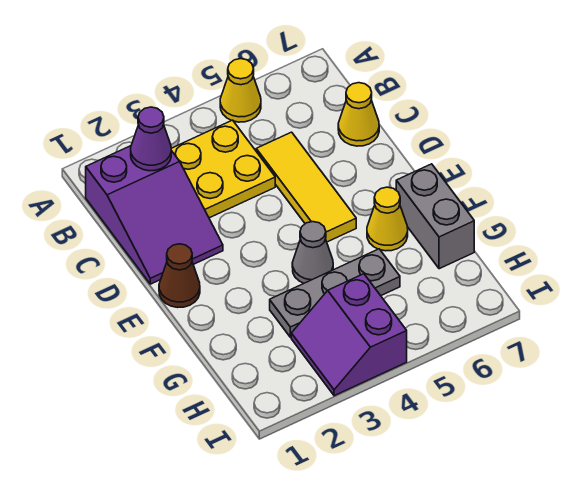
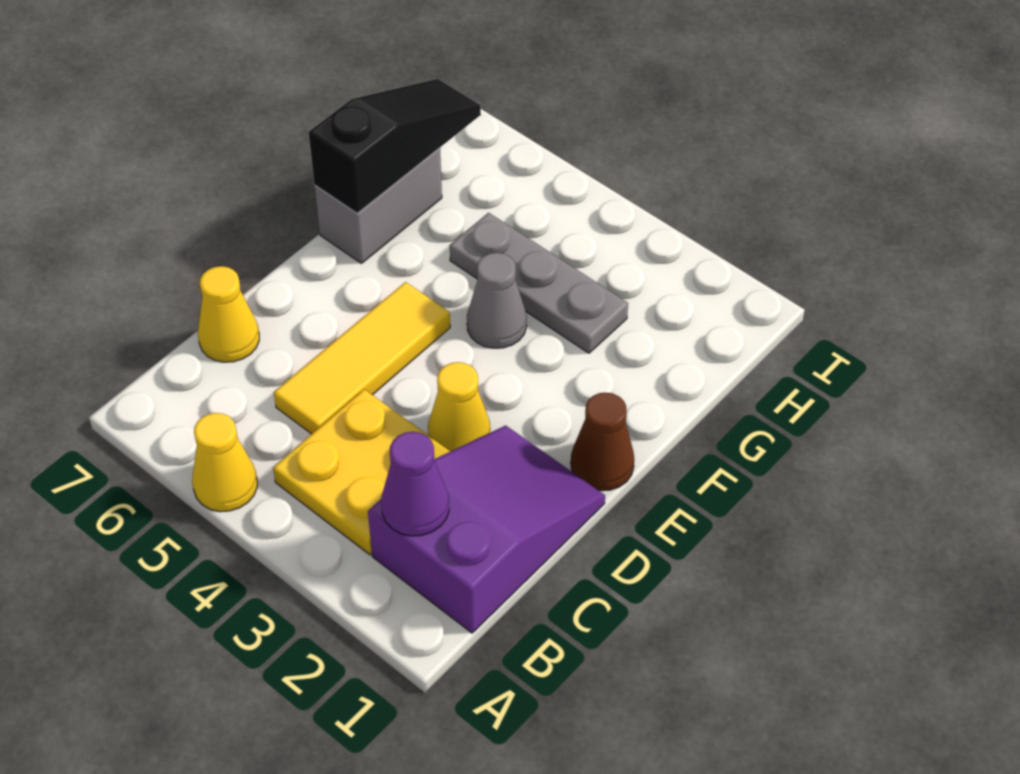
yellow cone F6 level 1 -> yellow cone D3 level 1
none -> black slope F7:H7 level 2 top F
purple slope H3:I4 level 1 top 4 -> none

